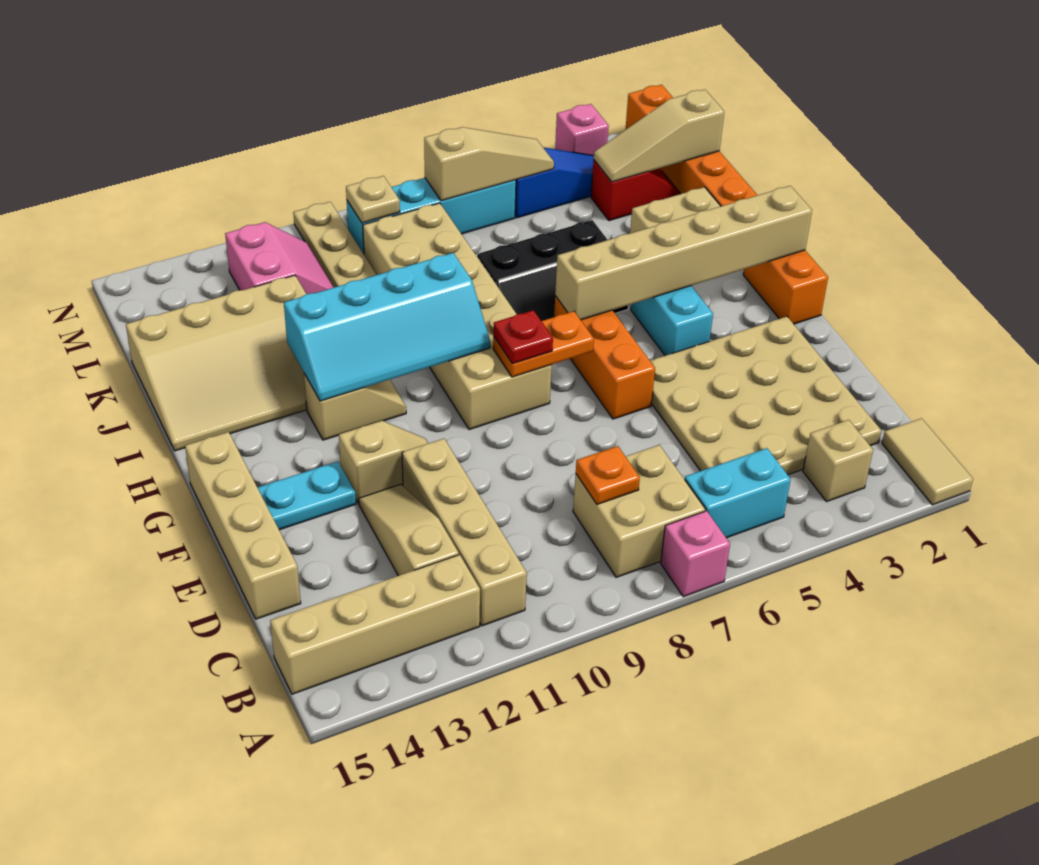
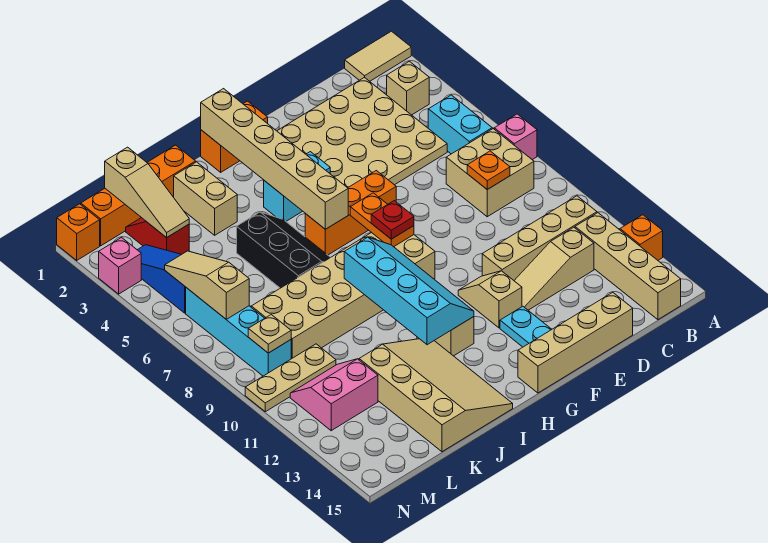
none -> orange brick A13 level 1

